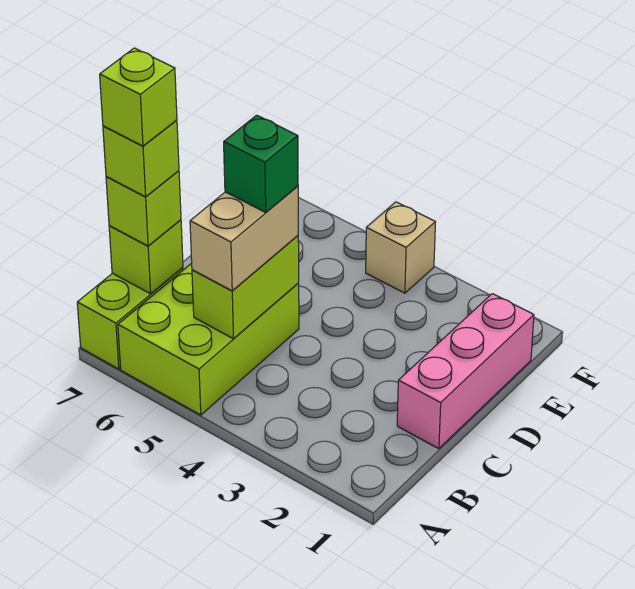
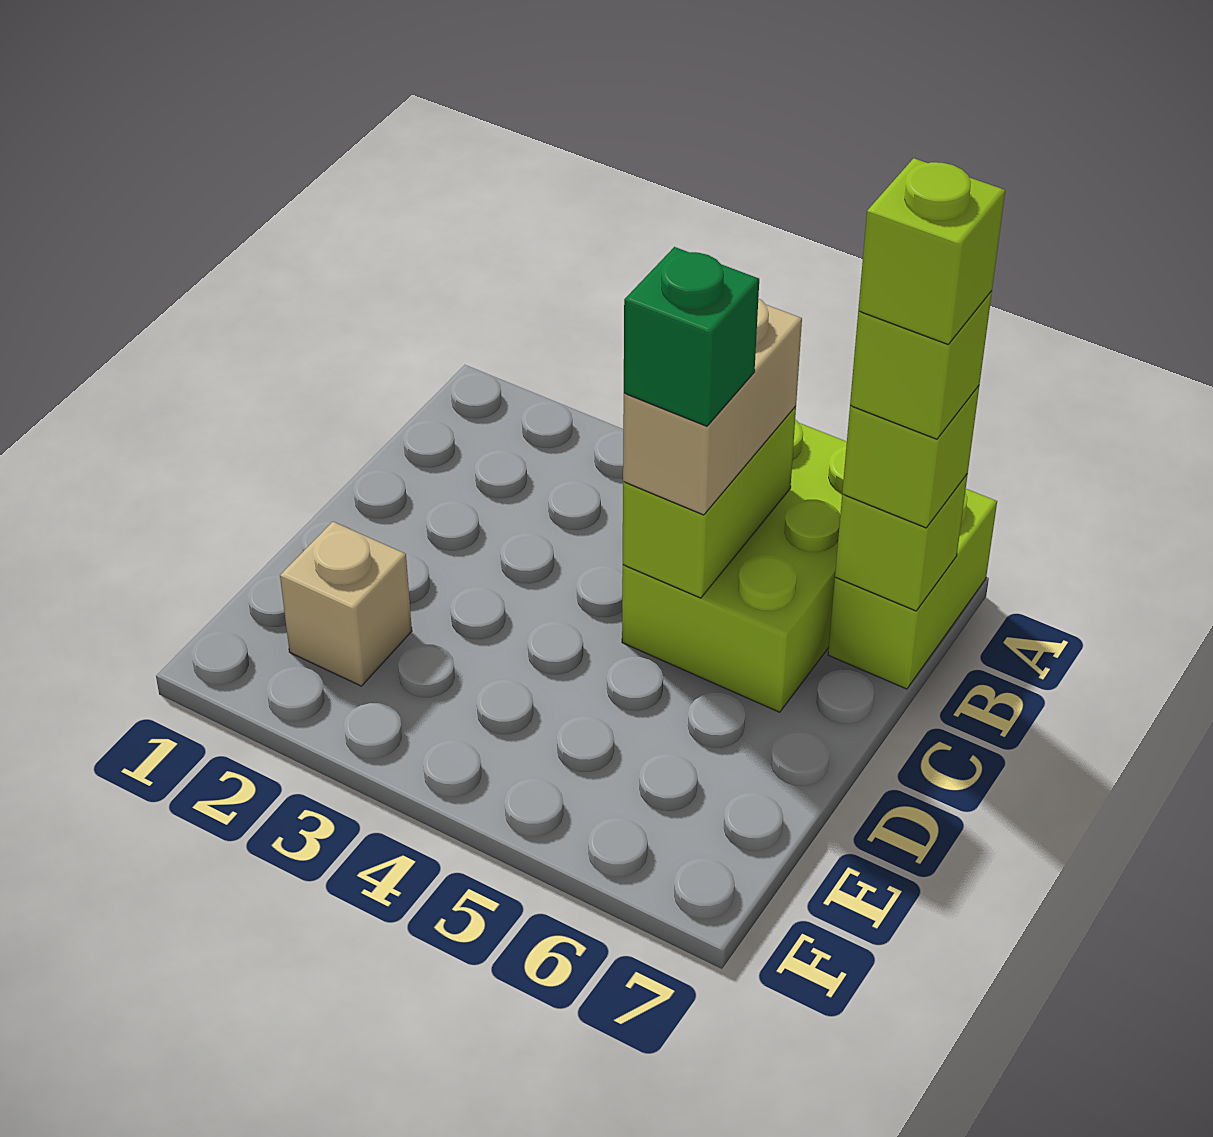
pink brick C1:E1 level 1 -> none
tan brick F4 level 1 -> tan brick E2 level 1

